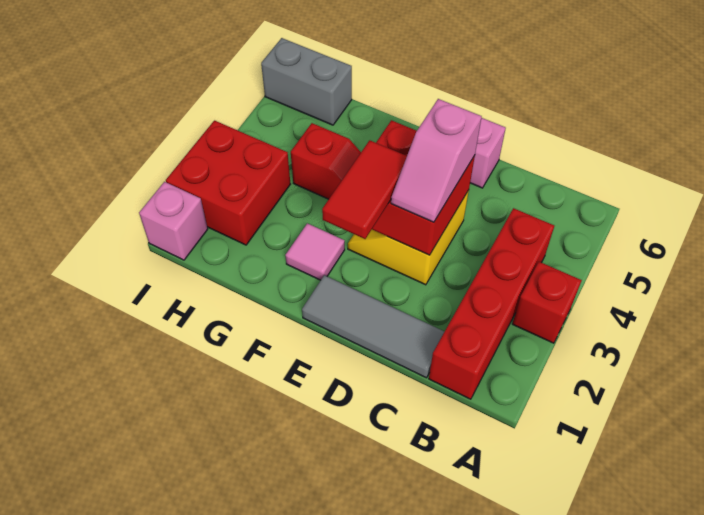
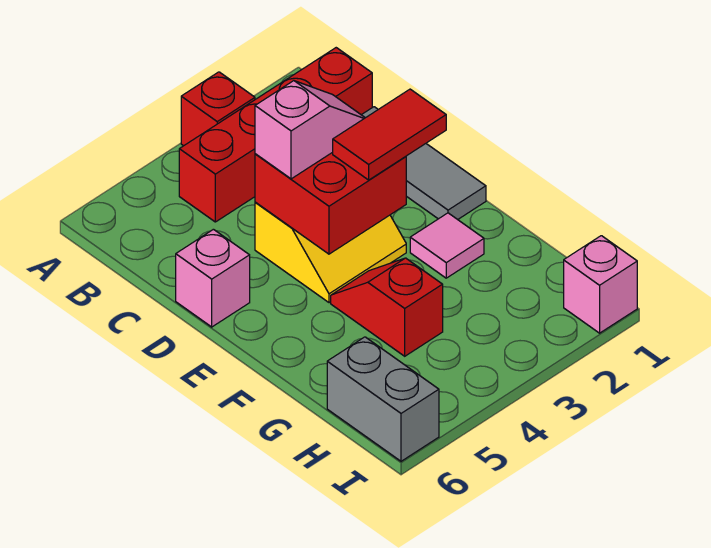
red brick H2:I3 level 1 -> none

